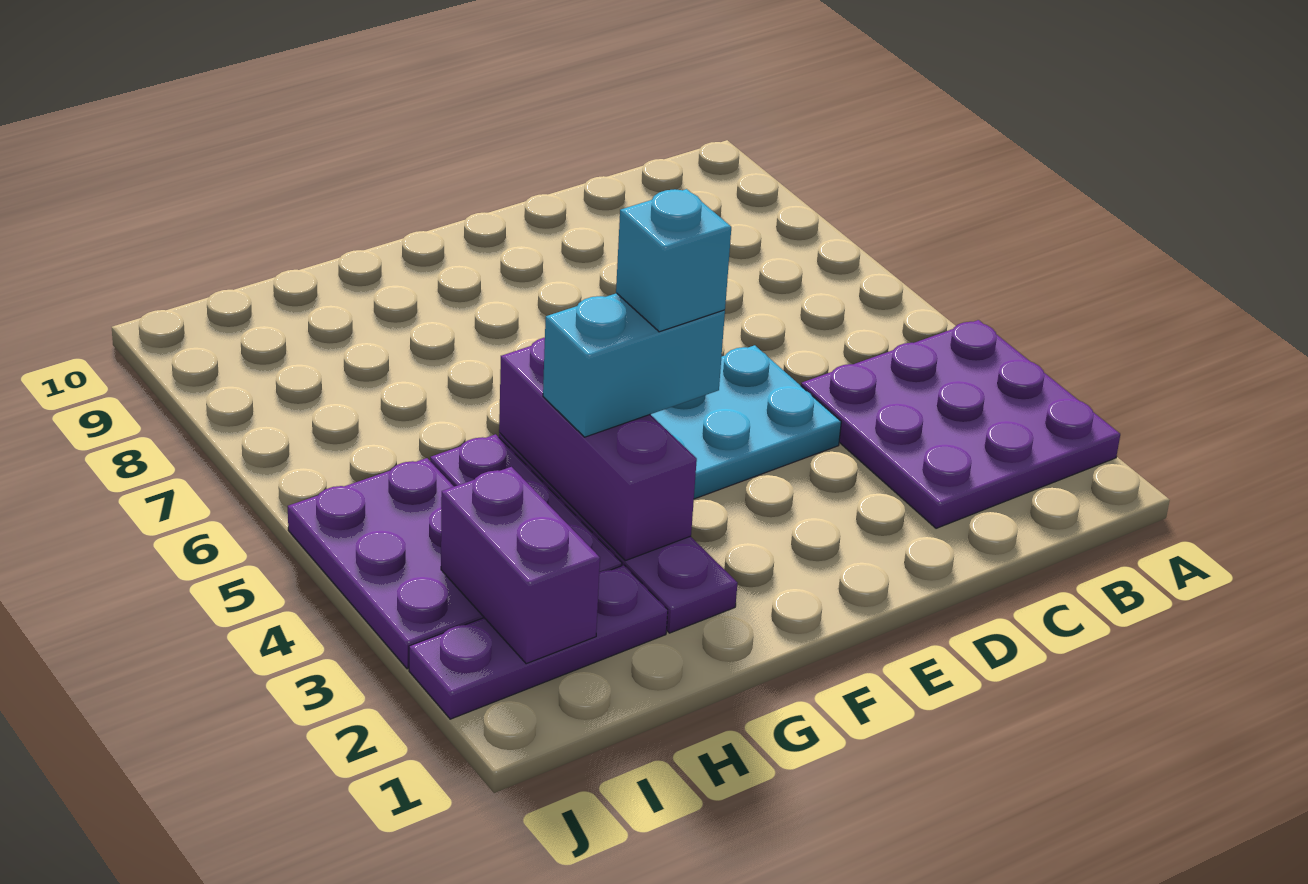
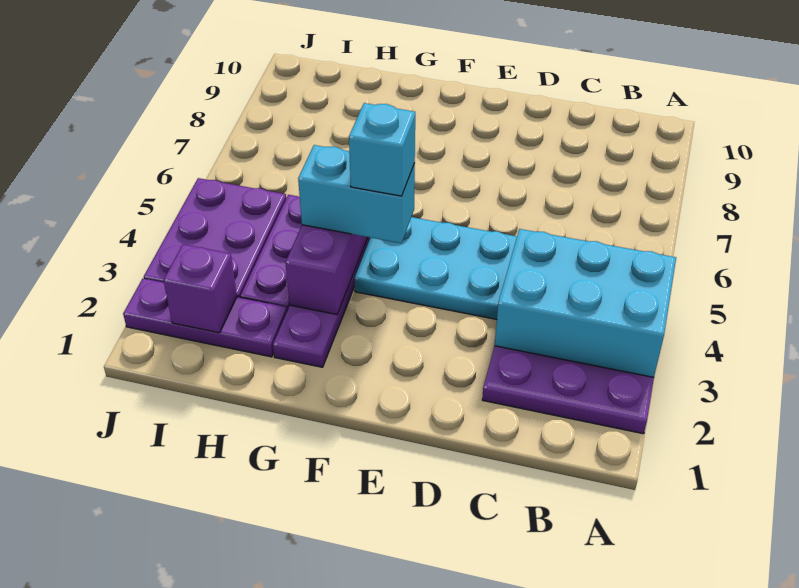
none -> cyan brick A3:C4 level 2
purple brick I2:I3 level 2 -> purple brick I2 level 2

